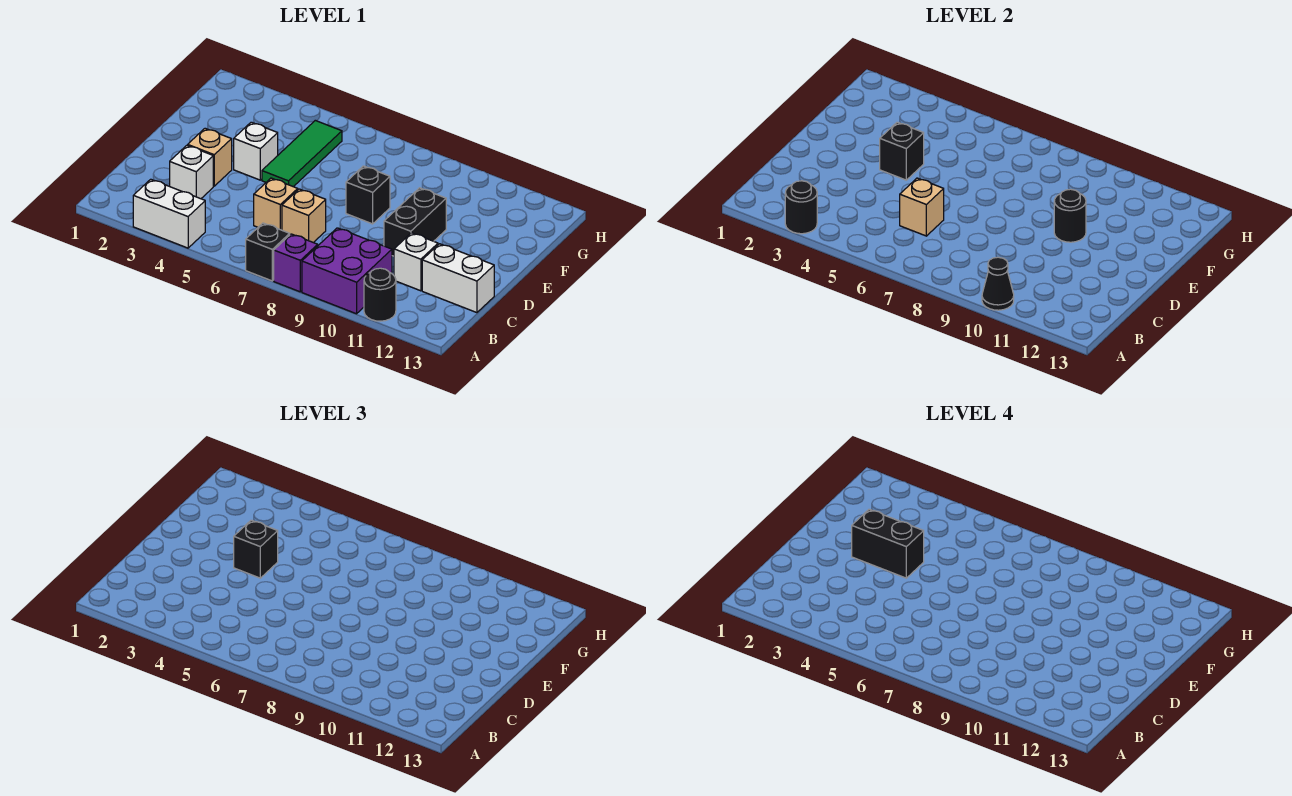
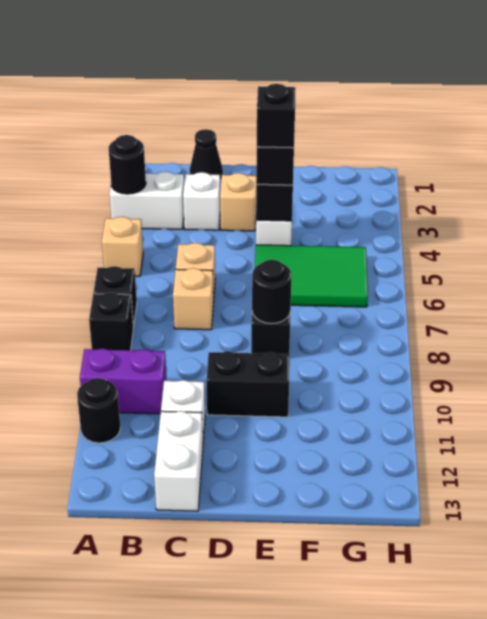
white brick A3:A4 level 1 -> white brick A3:B3 level 1
purple brick A8 level 1 -> black brick A8 level 1
purple brick A9:B10 level 1 -> purple brick A10:B10 level 1
black cone A10 level 2 -> black cone C1 level 1
tan brick C6 level 2 -> tan brick A5 level 1
black brick E3:E4 level 4 -> black brick E4 level 4
green tile E5:G5 level 1 -> green tile E5:G6 level 1
black round brick E10 level 2 -> black round brick E8 level 2

